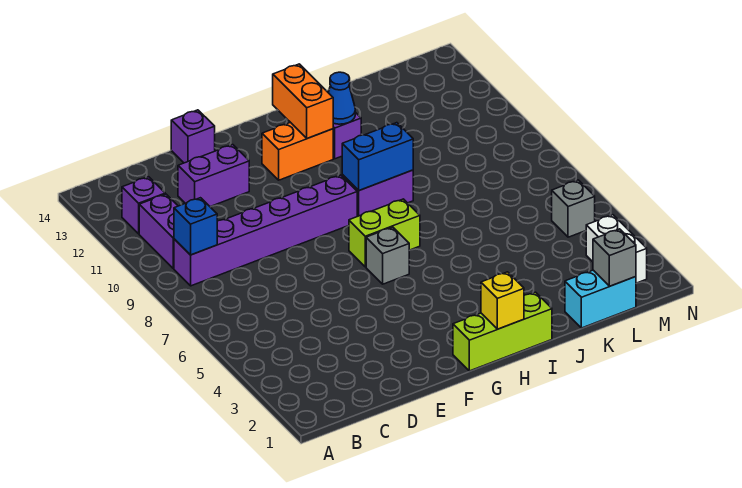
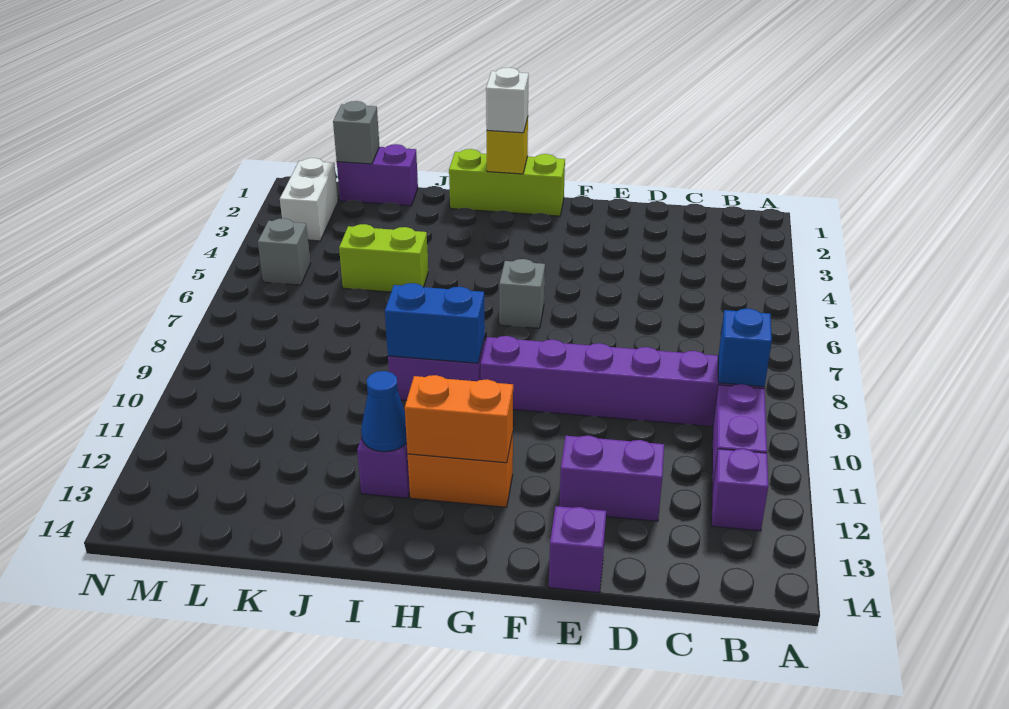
lime brick G7:H7 level 1 -> lime brick J5:K5 level 1
none -> white brick H1 level 3
orange brick H12:H13 level 2 -> orange brick G12:H12 level 2
cyan brick K1:L1 level 1 -> purple brick K1:L1 level 1

